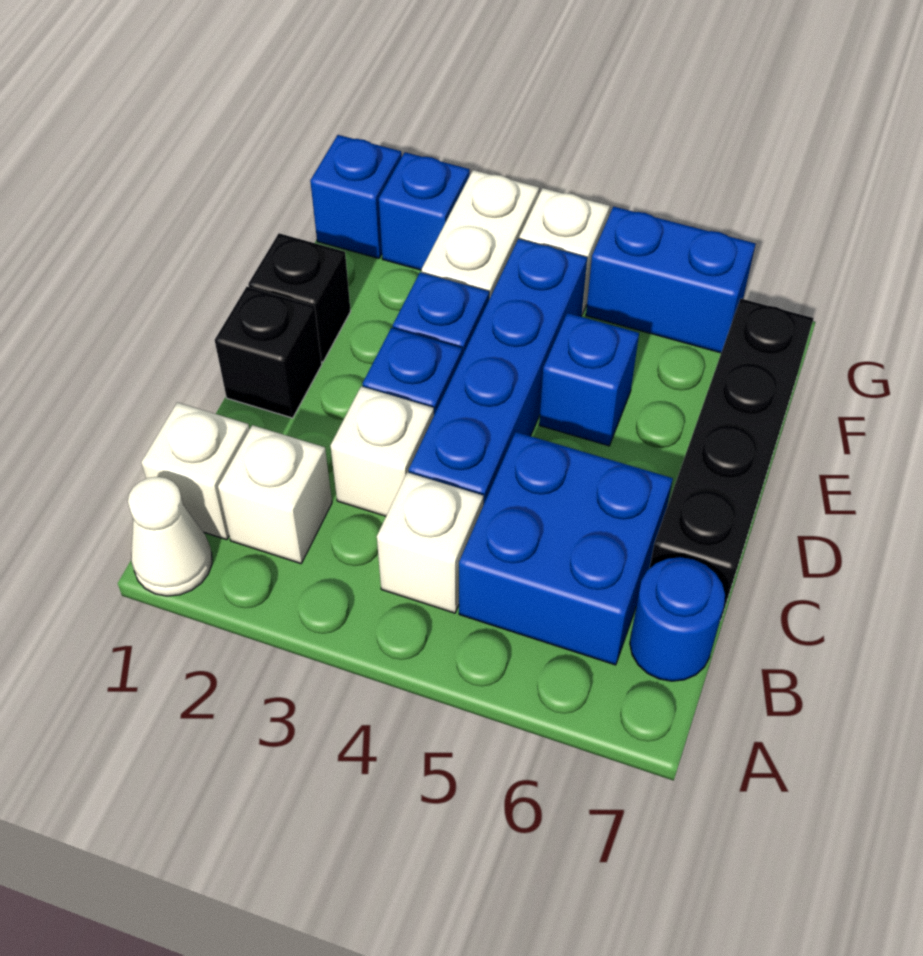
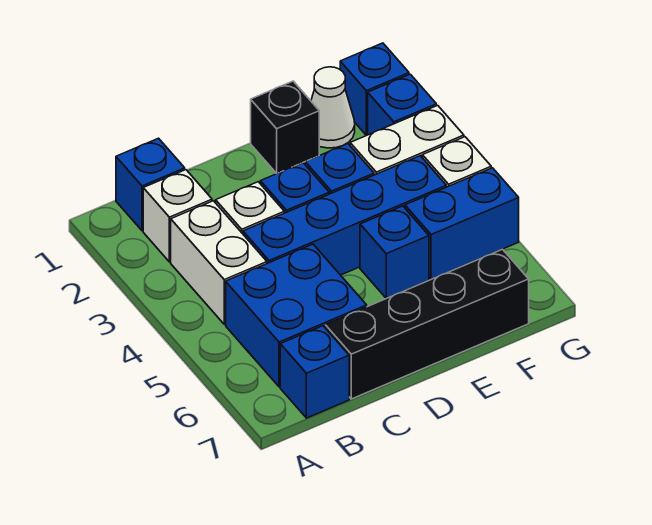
white cone A1 level 1 -> white cone F1 level 1
white brick B1 level 1 -> blue brick B1 level 1
white brick B4 level 1 -> white brick B3:B4 level 1
blue round brick B7 level 1 -> blue brick B7 level 1
black brick D1 level 1 -> none
blue brick G5:G6 level 1 -> blue brick F5:G5 level 1

